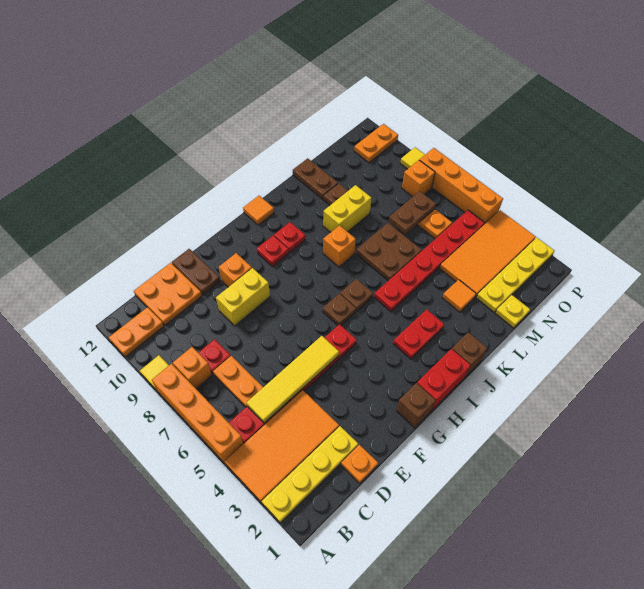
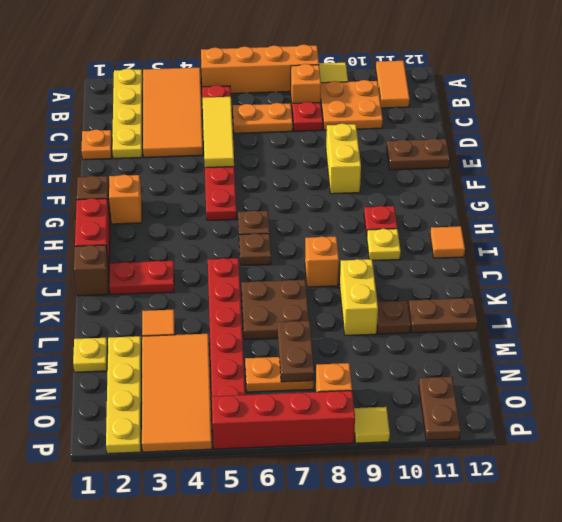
orange plate A11:B11 level 1 -> orange tile A11:B11 level 1
yellow tile C5:F5 level 2 -> yellow tile C5:E5 level 2
orange plate C11:D12 level 1 -> orange plate B9:C10 level 1
orange brick F10 level 1 -> orange brick G2 level 1
red plate I3:J3 level 1 -> red plate J2:J3 level 1
red plate I10 level 1 -> yellow plate I10 level 1
orange plate O11:P11 level 1 -> brown plate O11:P11 level 1
orange brick P5:P8 level 1 -> red brick P5:P8 level 1

